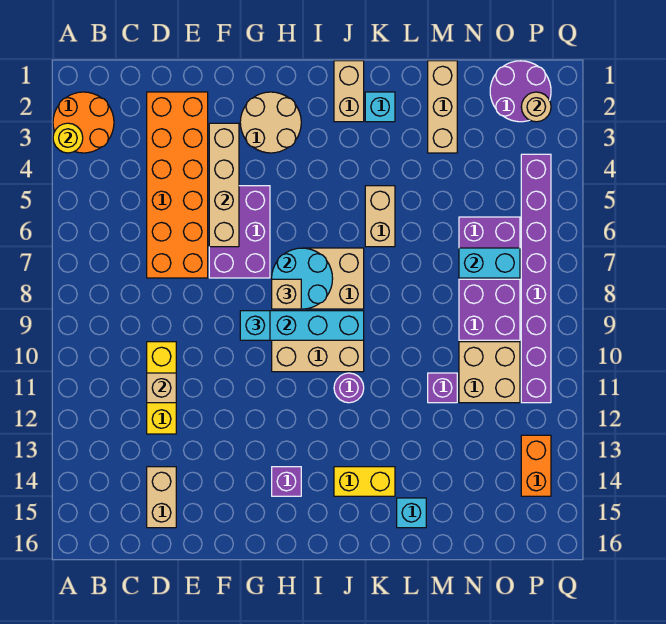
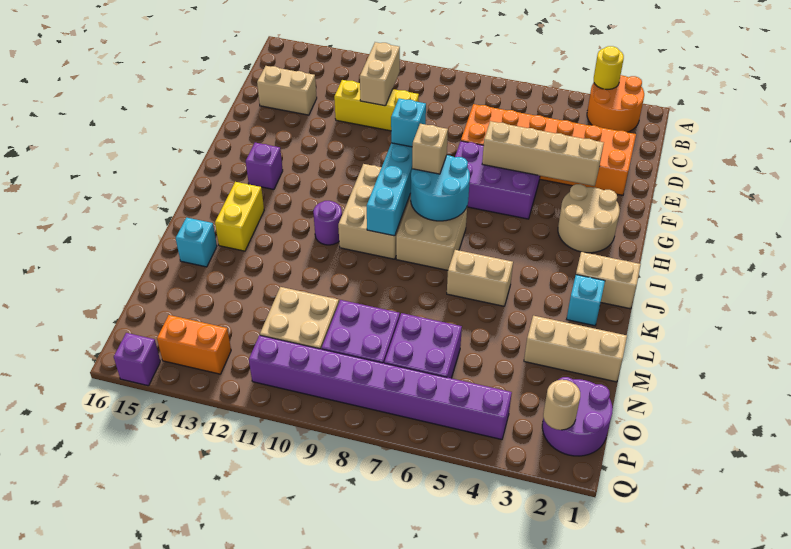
tan brick D11 level 2 -> tan brick C11:D11 level 2
purple brick M11 level 1 -> purple brick Q15 level 1
cyan brick N7:O7 level 2 -> none

